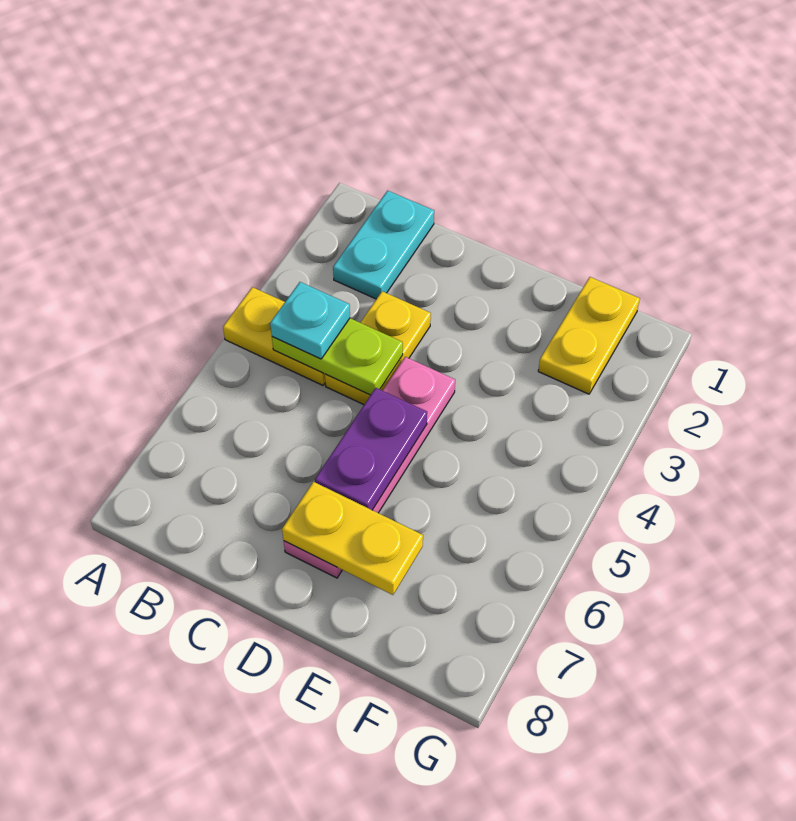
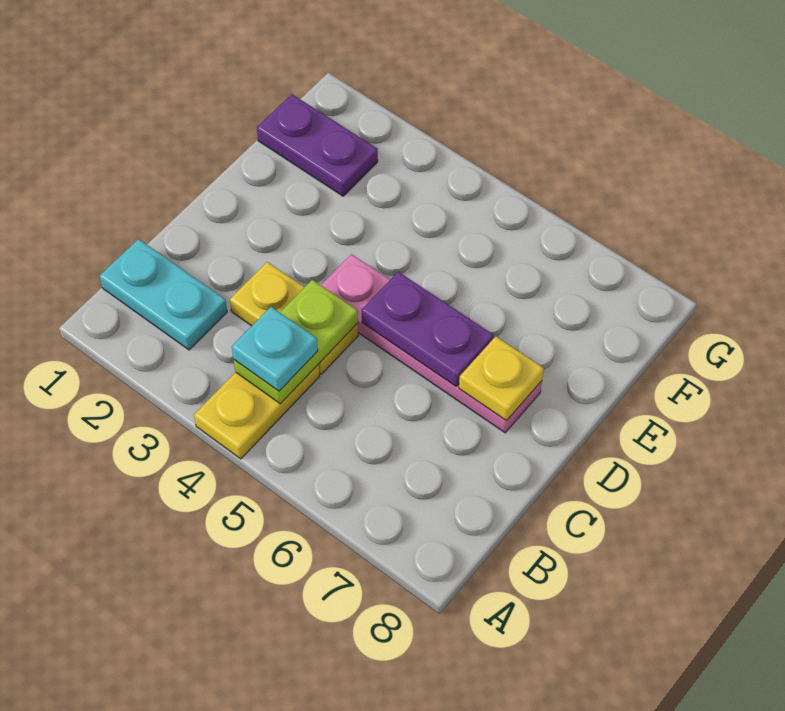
yellow plate D7:E7 level 2 -> yellow plate D7 level 2
yellow plate F1:F2 level 1 -> purple plate F1:F2 level 1

